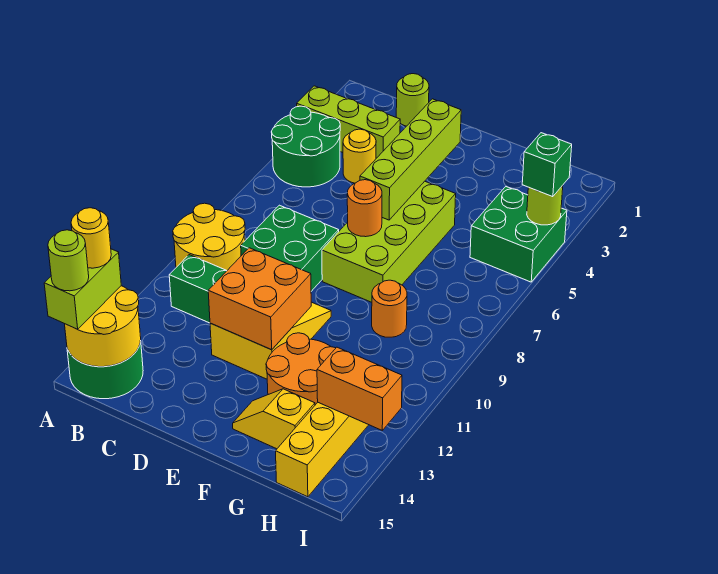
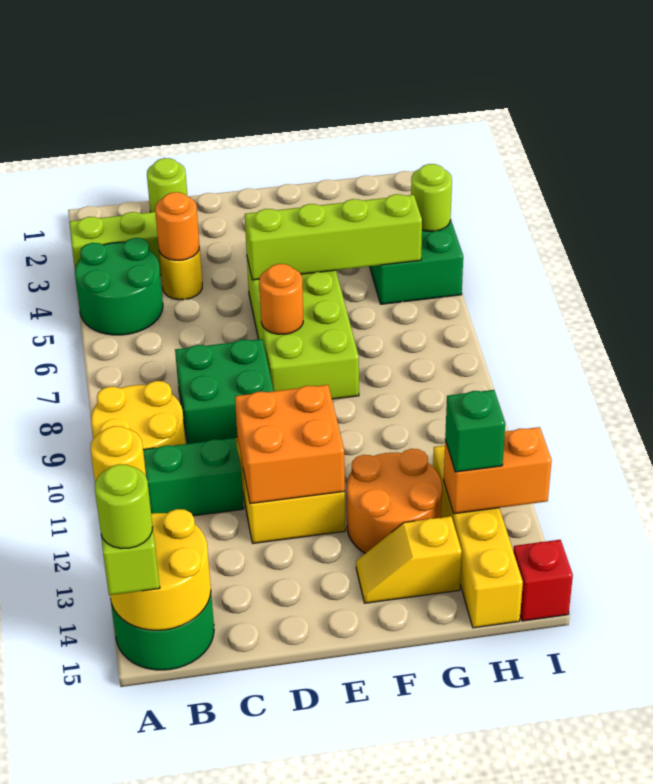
lime brick E3:E6 level 2 -> lime brick E5:H5 level 2
orange round brick G9 level 1 -> orange round brick C4 level 2
green brick I4 level 3 -> green brick H13 level 3
none -> red brick I15 level 1

